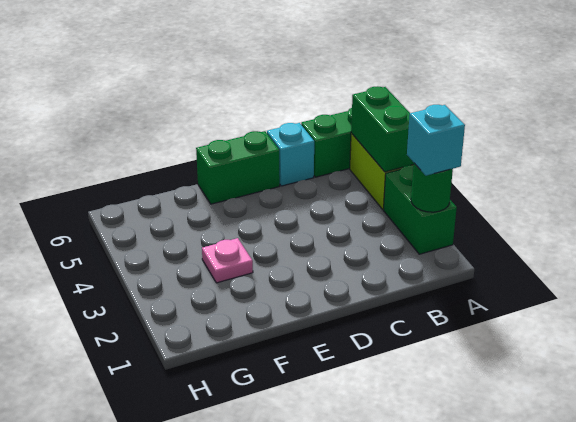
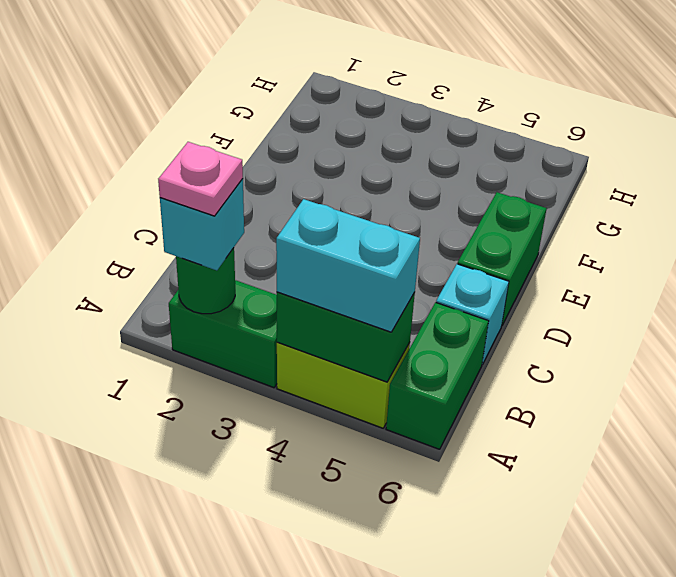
none -> cyan brick A4:A5 level 3
pink plate F3 level 1 -> pink plate A2 level 4

